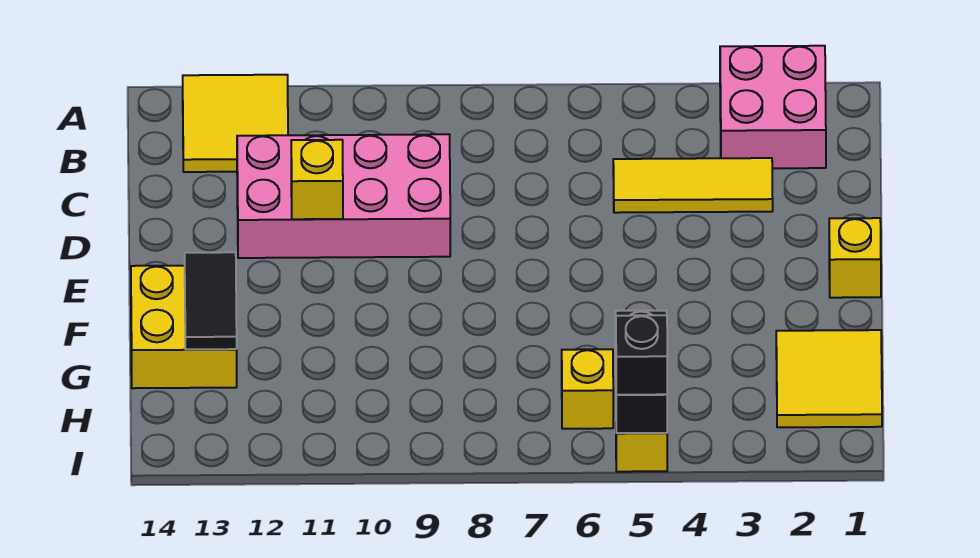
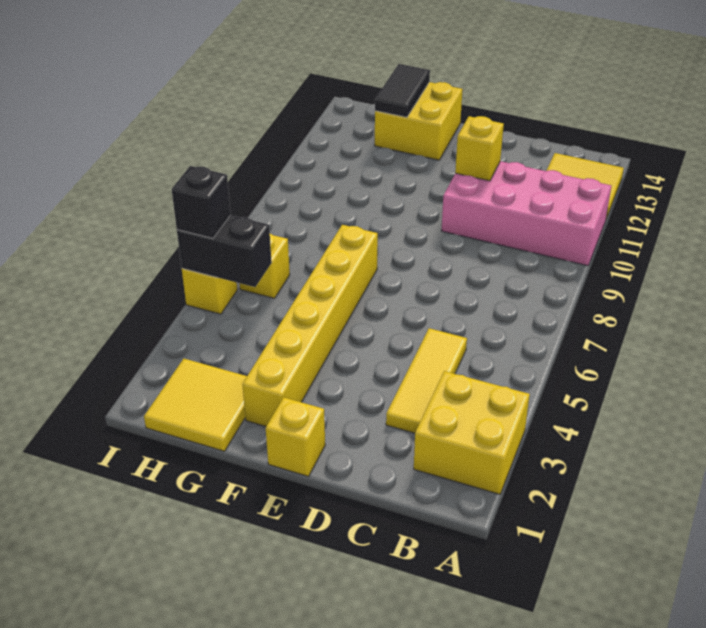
pink brick A2:B3 level 1 -> yellow brick A2:B3 level 1
pink brick C9:D12 level 1 -> pink brick A10:D11 level 1
none -> yellow brick F2:F7 level 1
black tile F13:G13 level 2 -> black tile G13:G14 level 2

